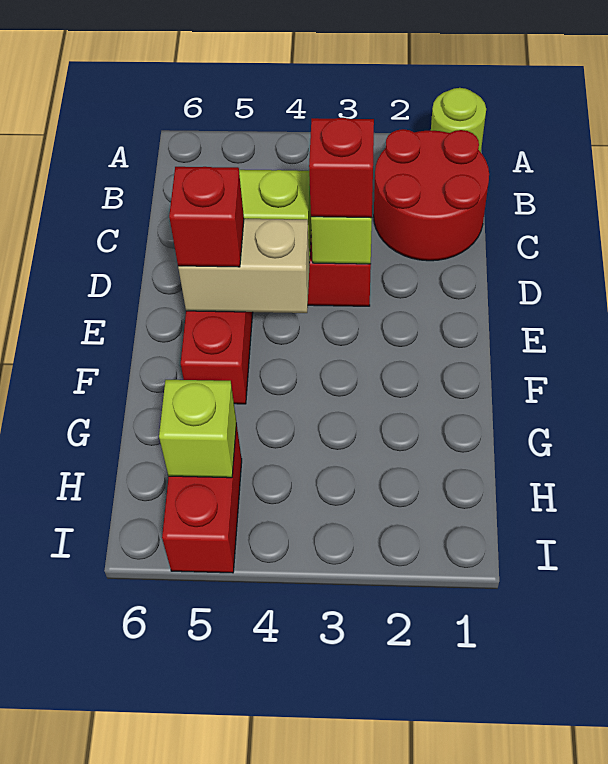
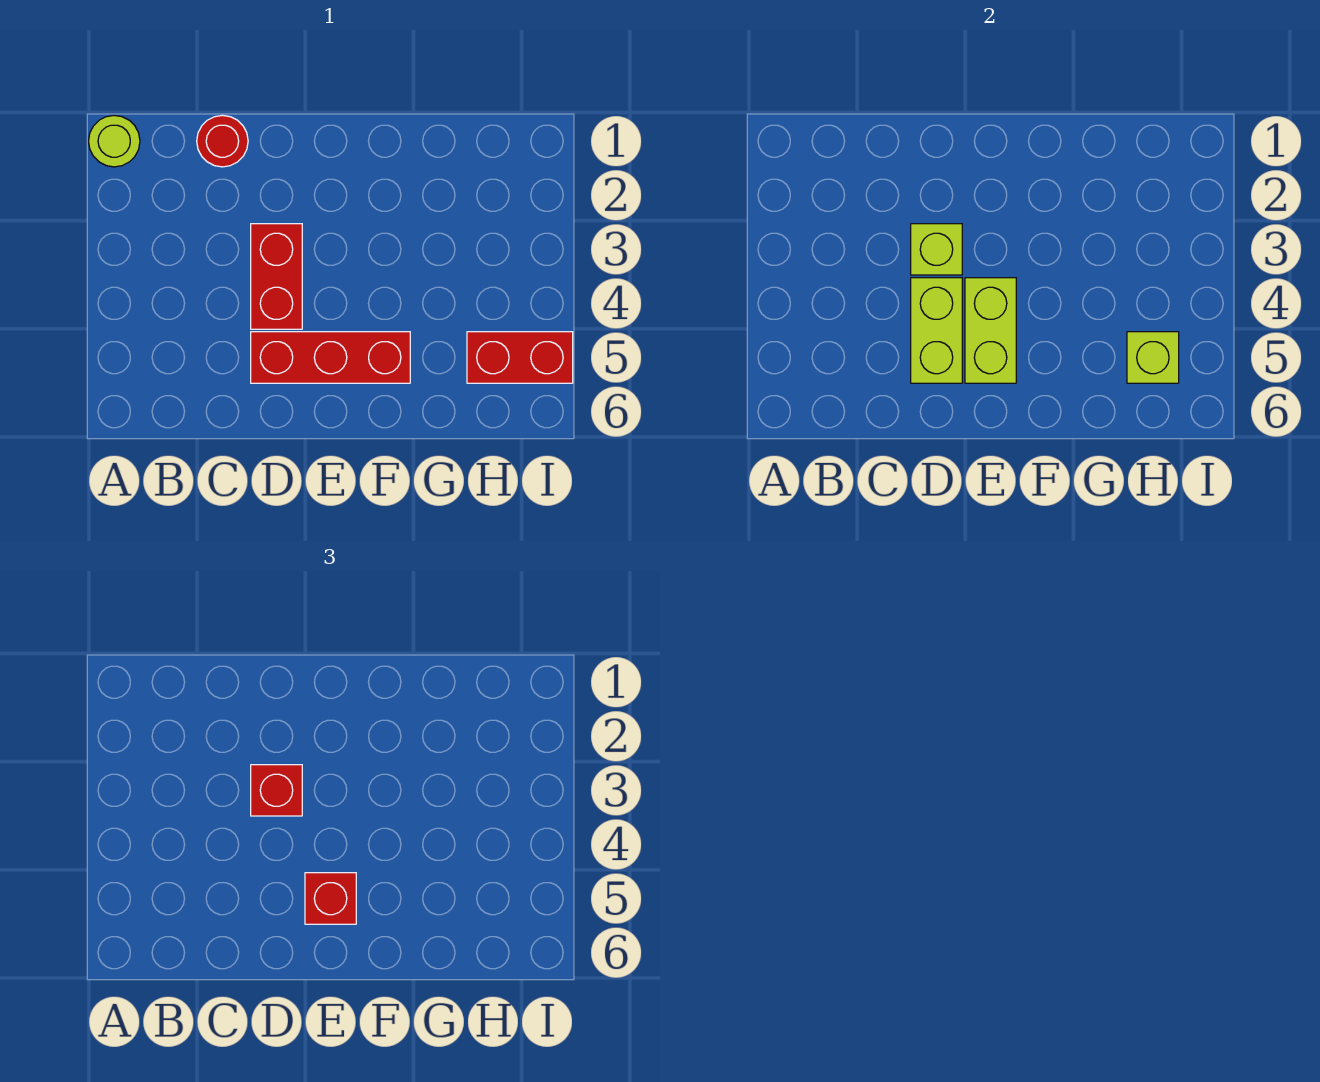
red round brick B1:C2 level 1 -> red round brick C1 level 1
tan brick E4:E5 level 2 -> lime brick E4:E5 level 2

